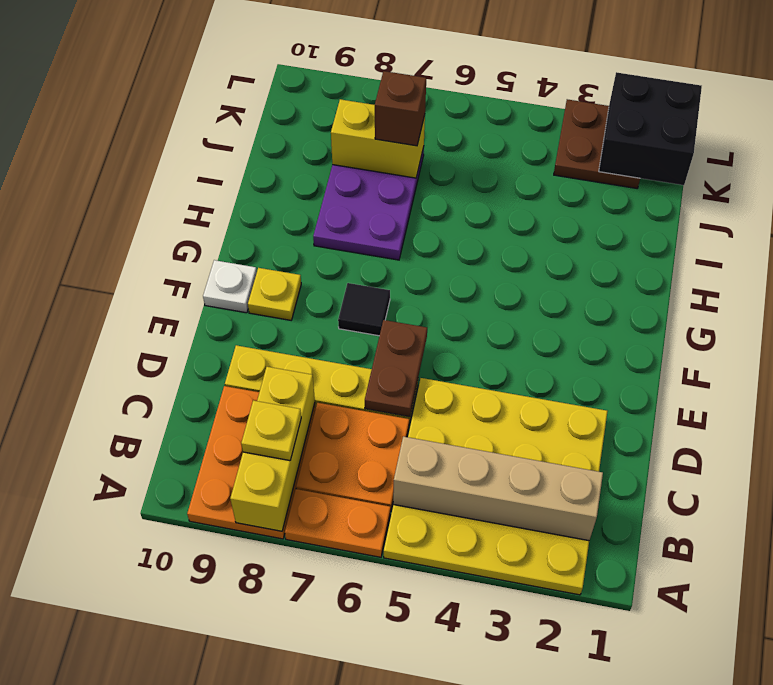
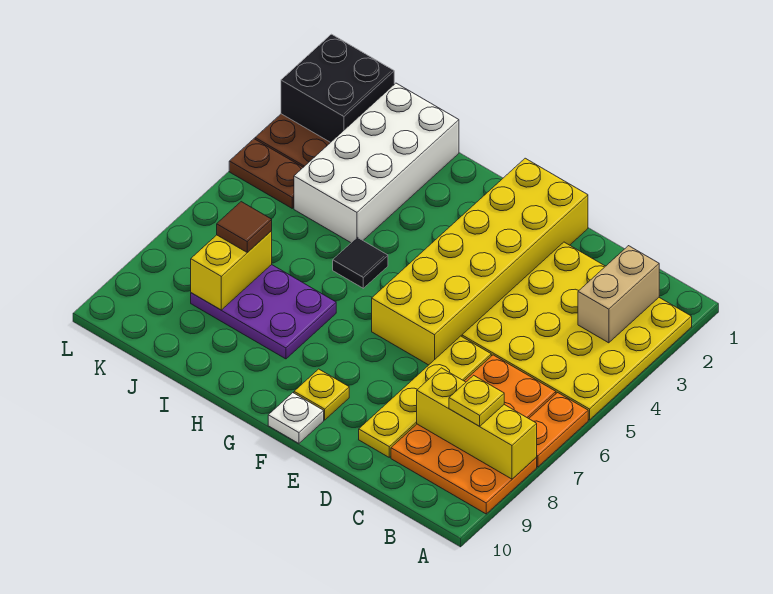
tan brick B2:B5 level 2 -> tan brick B2:B3 level 2
brown plate D6:E6 level 2 -> brown plate K4:L4 level 1
none -> yellow brick E1:F6 level 1
black tile F7 level 1 -> black tile H5 level 1
none -> white brick I1:J4 level 1
brown brick J7 level 3 -> brown tile J7 level 3

